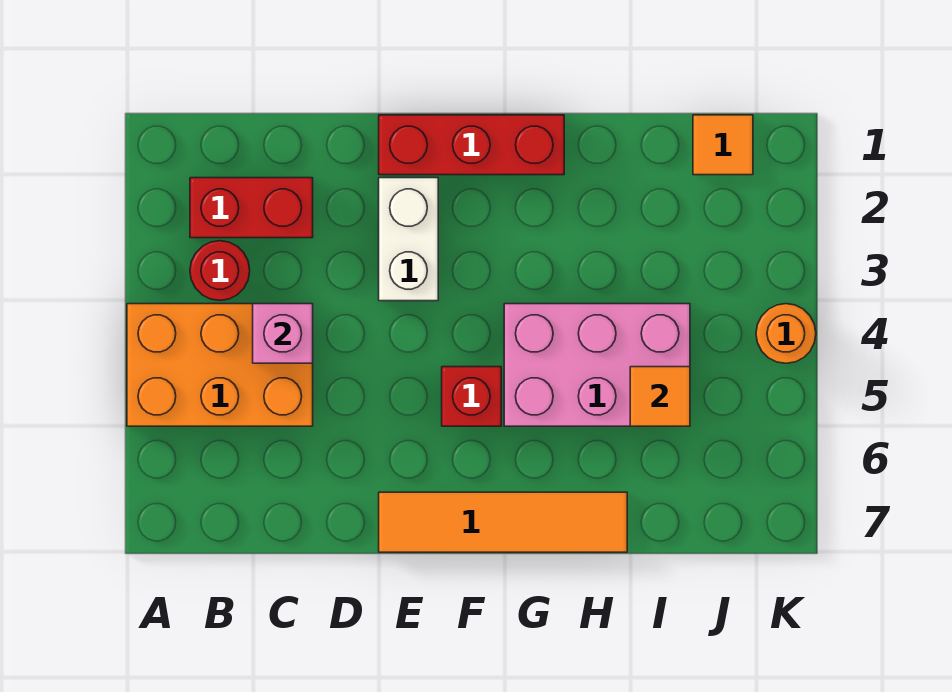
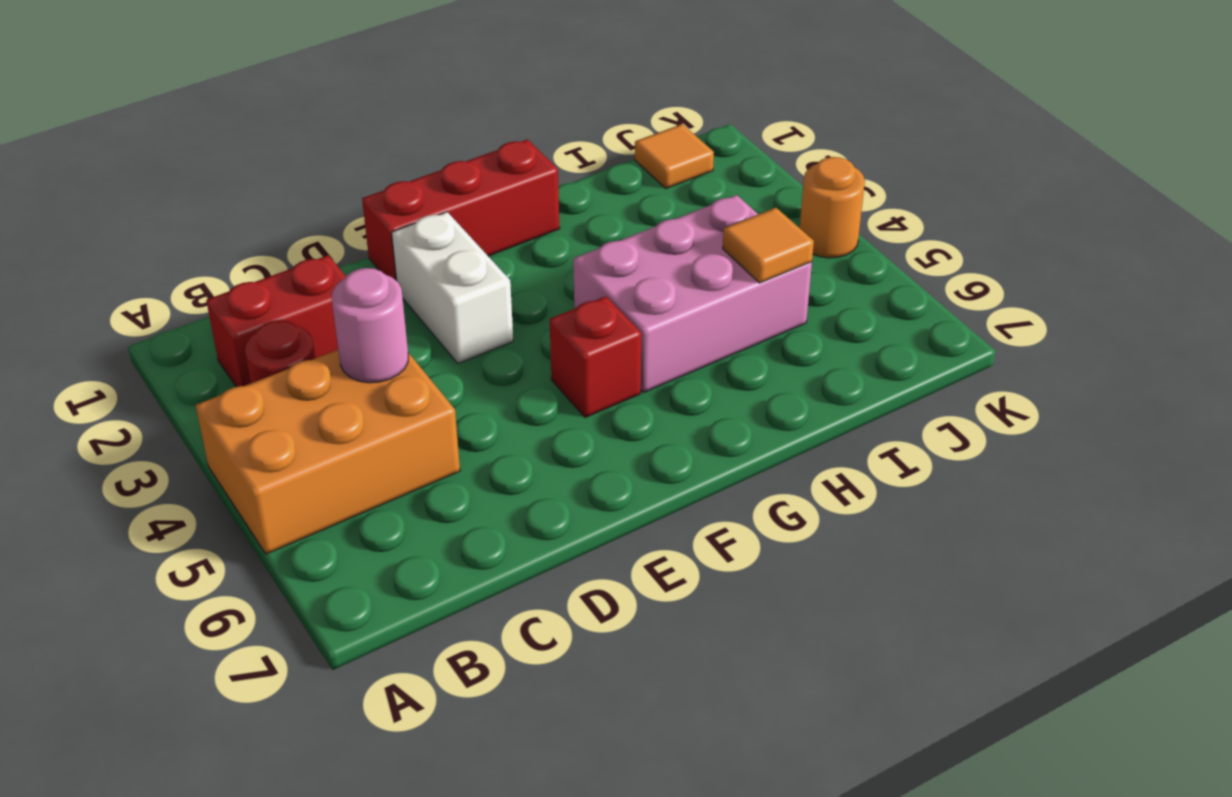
pink brick C4 level 2 -> pink round brick C4 level 2
orange tile E7:H7 level 1 -> none

